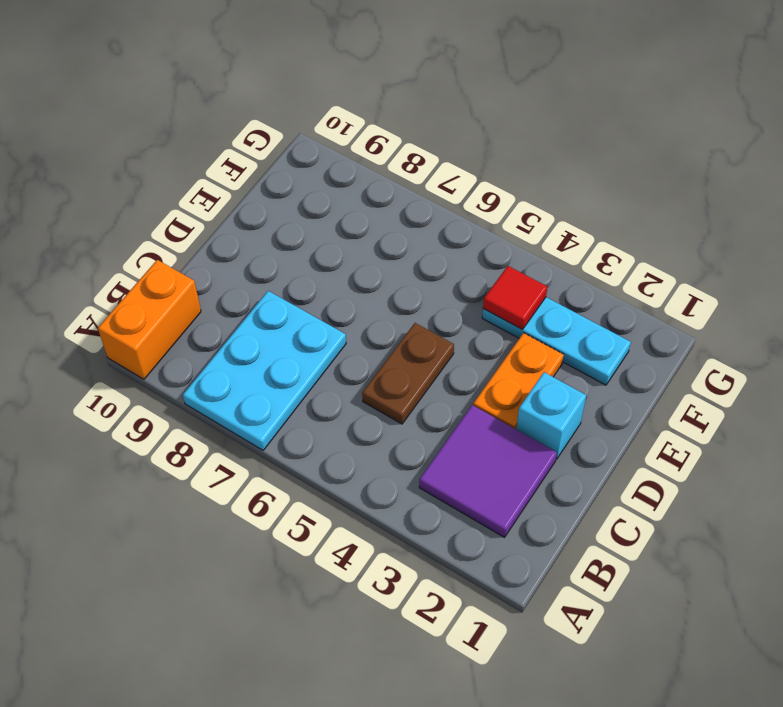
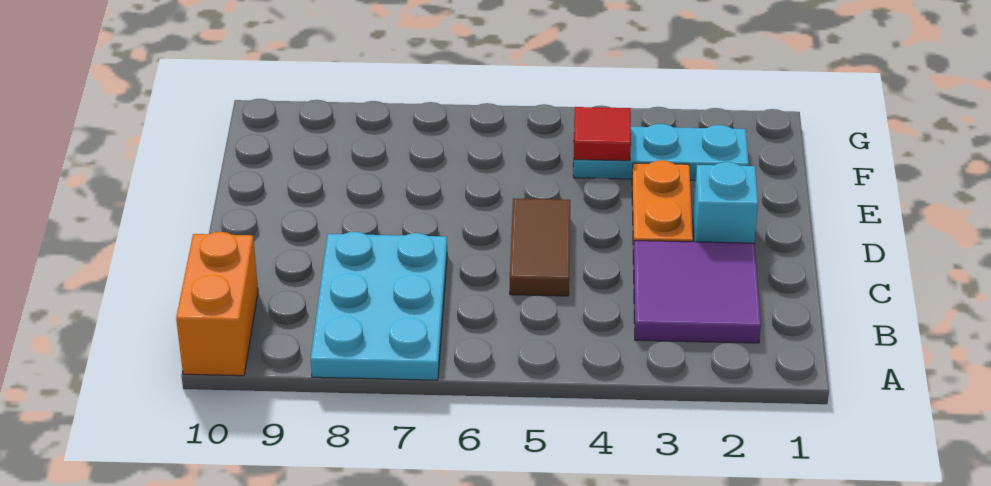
brown plate C5:D5 level 1 -> brown tile C5:D5 level 1

